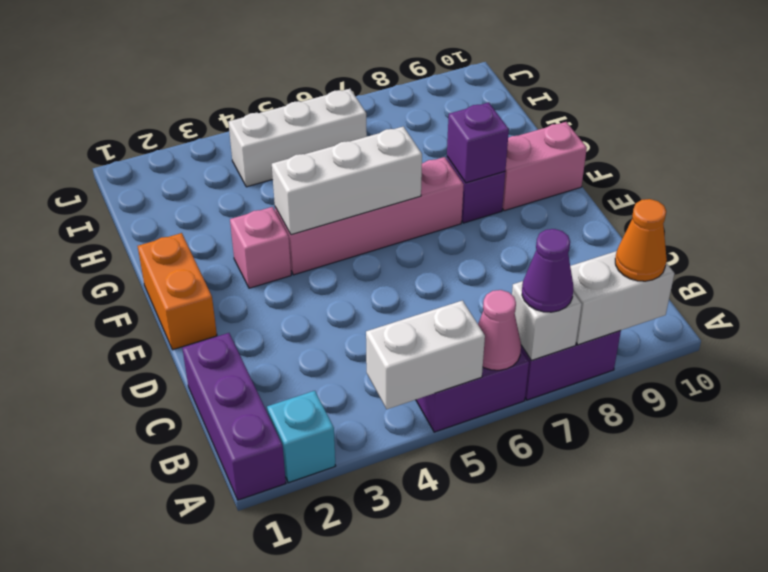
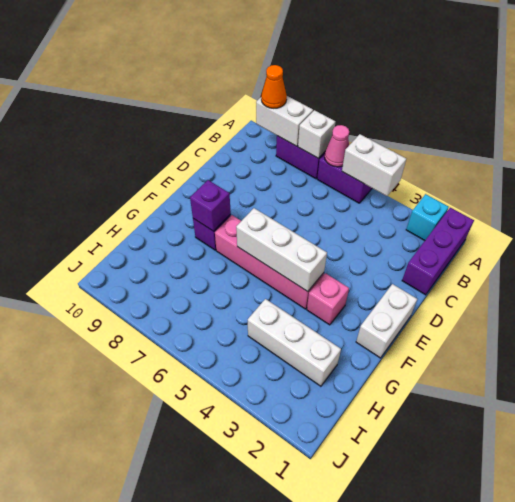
purple cone A7 level 3 -> none
orange brick E1:F1 level 1 -> white brick E1:F1 level 1
pink brick F9:F10 level 1 -> none
white brick I4:I6 level 1 -> white brick H2:H4 level 1

